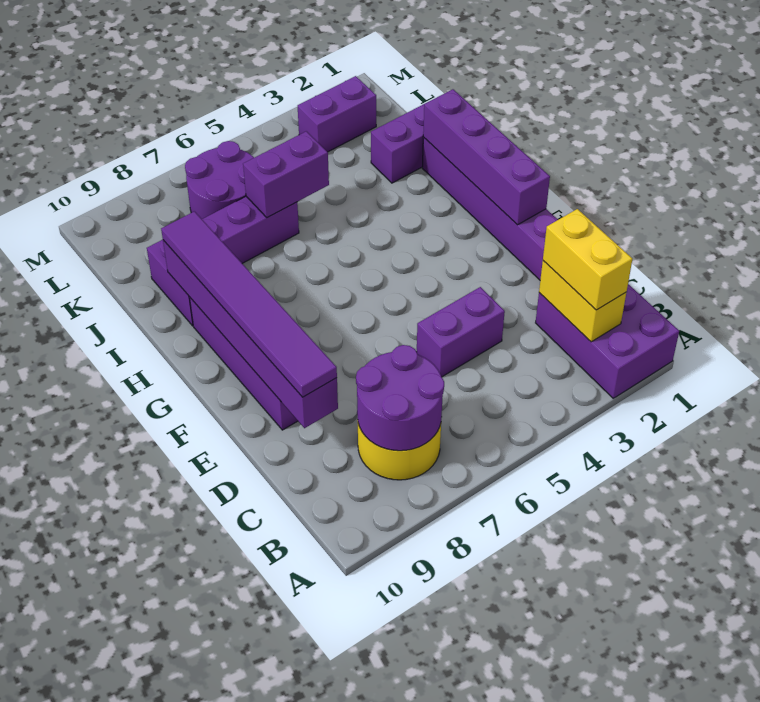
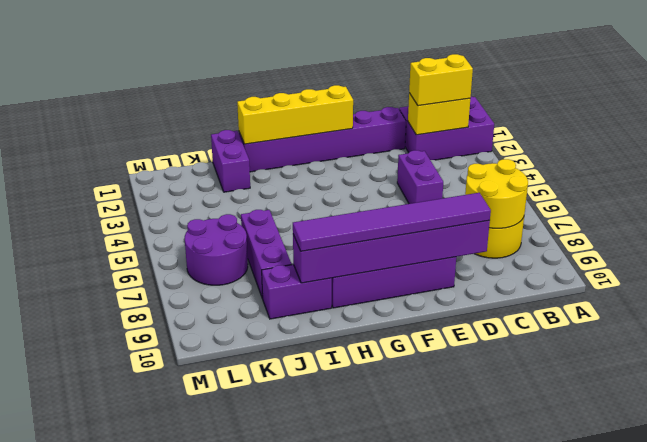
purple round brick B7:C8 level 2 -> yellow round brick B7:C8 level 2
purple brick F1:I1 level 2 -> yellow brick F1:I1 level 2
purple brick J5:J6 level 2 -> none
purple brick L2:L3 level 1 -> none

